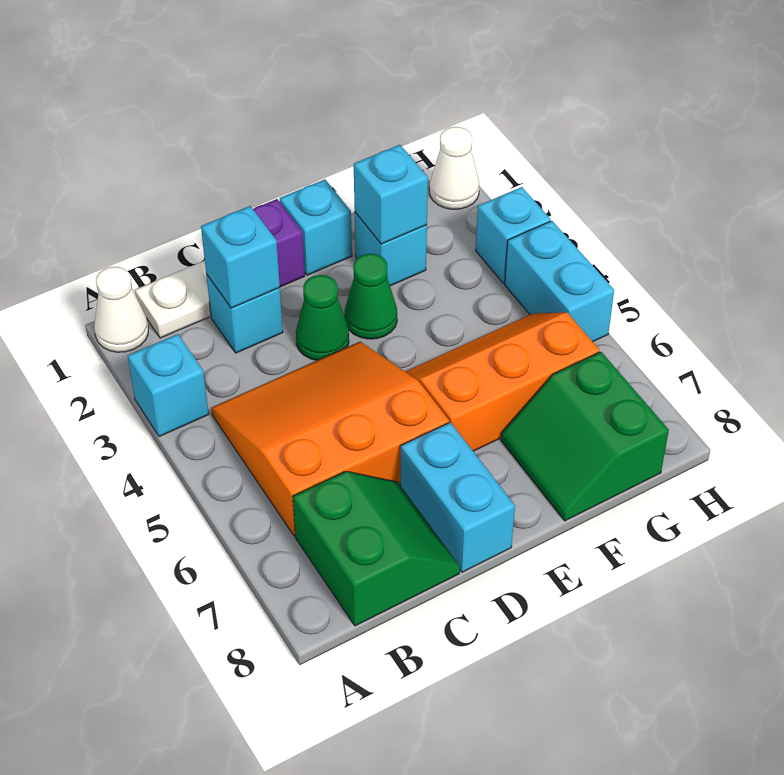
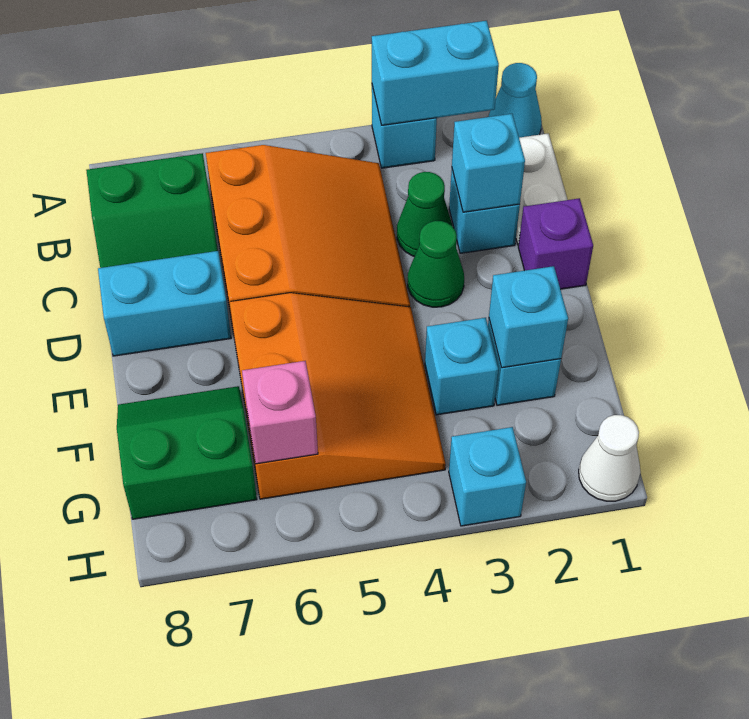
white cone A1 level 1 -> cyan cone A1 level 1
cyan brick E1 level 1 -> cyan brick F3 level 1
green cone E3 level 1 -> green cone C3 level 1
orange slope E5:G6 level 1 top 6 -> orange slope E4:G6 level 1 top 6
none -> pink brick G6 level 2
cyan brick H4:H5 level 1 -> cyan brick A2:A3 level 2

